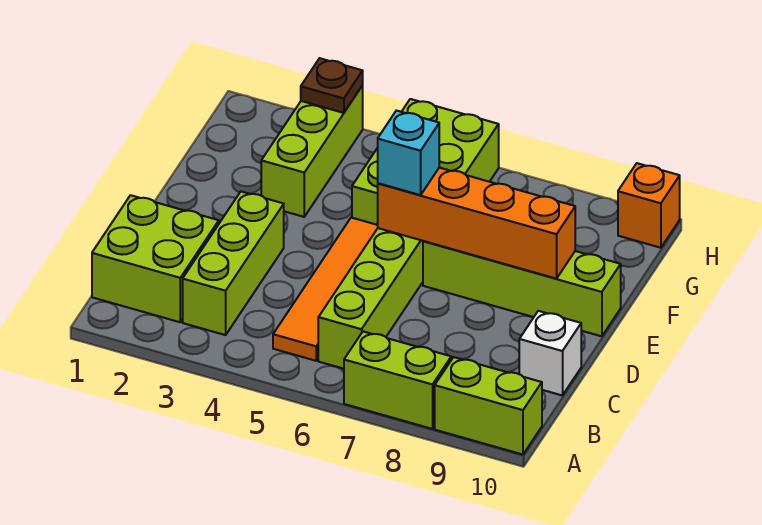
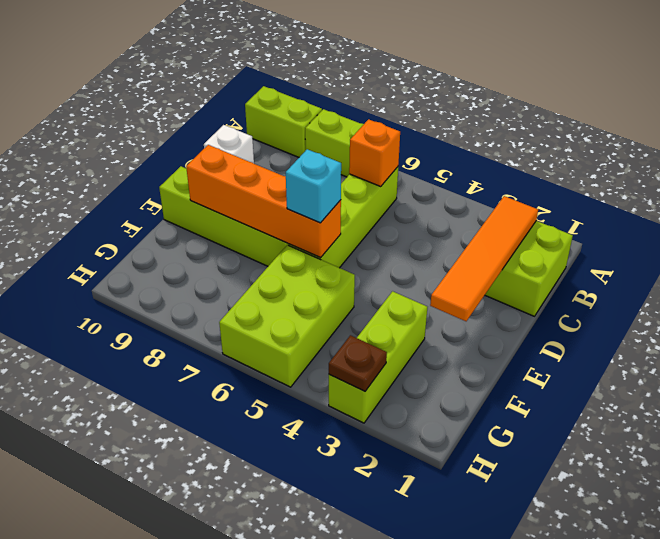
lime brick B3:D3 level 1 -> none
orange tile B5:E5 level 1 -> orange tile B2:E2 level 2
orange brick H10 level 1 -> orange brick B6 level 2

